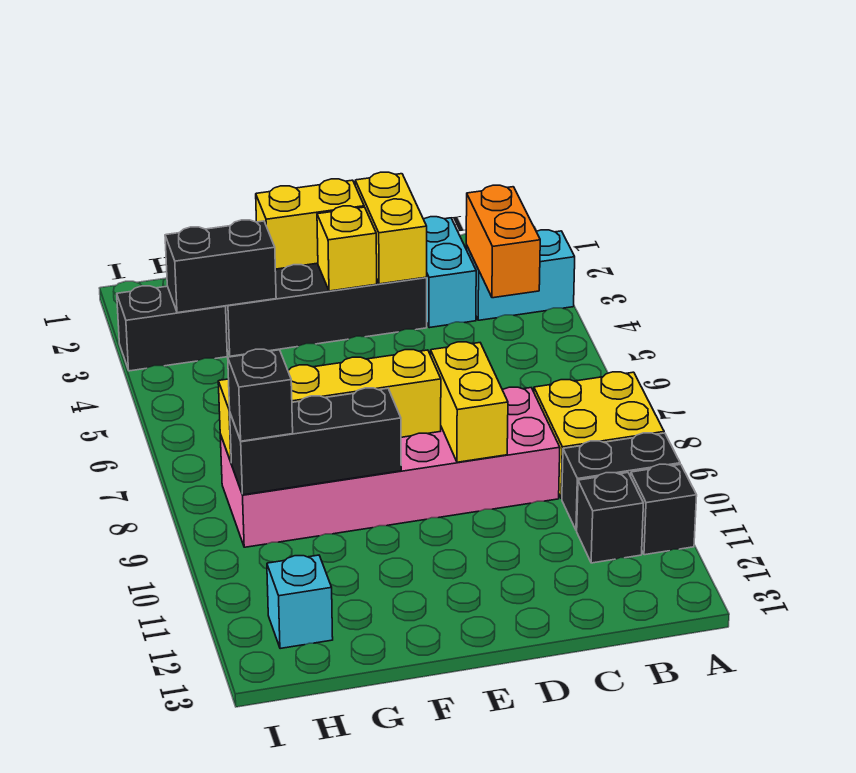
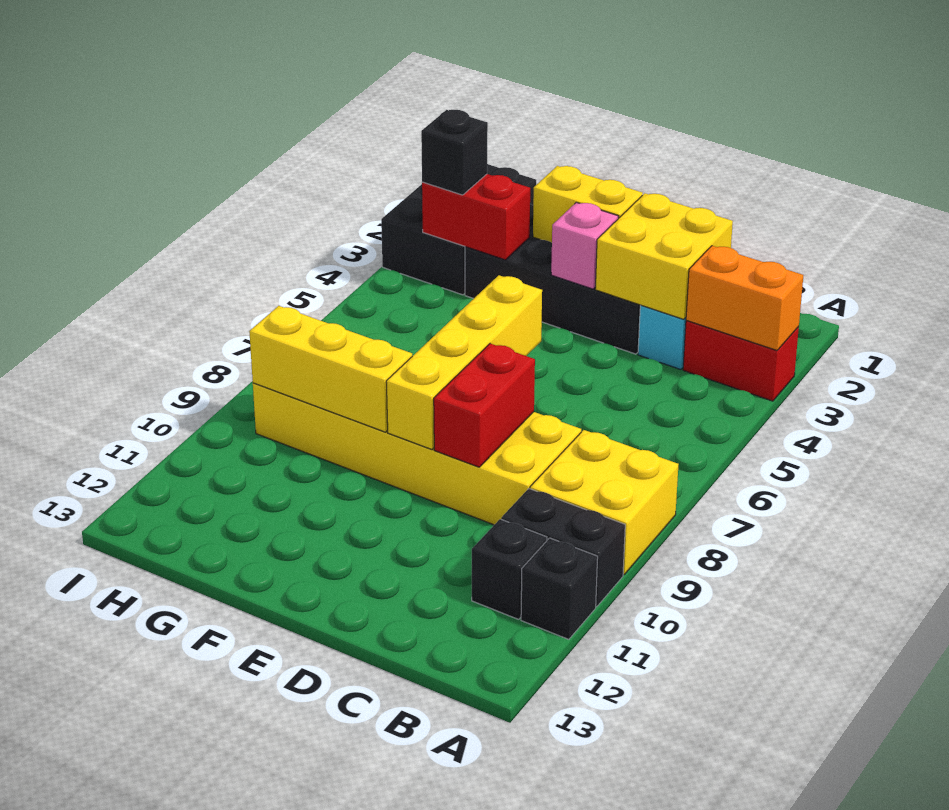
cyan brick A3:B3 level 1 -> red brick A3:B3 level 1
orange brick B3:B4 level 2 -> orange brick A3:B3 level 2
pink brick C8:H9 level 1 -> yellow brick C8:H9 level 1
yellow brick D2:D3 level 2 -> yellow brick C2:D3 level 2
yellow brick D8:D9 level 2 -> red brick D8:D9 level 2
yellow brick E3 level 2 -> pink brick E3 level 2
yellow brick E8:H8 level 2 -> yellow brick E6:E9 level 2
black brick F9:H9 level 2 -> yellow brick F9:H9 level 2
black brick G3:H3 level 2 -> red brick G3:H3 level 2
black brick H3:I3 level 1 -> black brick H1:I3 level 1
black brick H9 level 3 -> black brick H3 level 3
cyan brick H12 level 1 -> none

